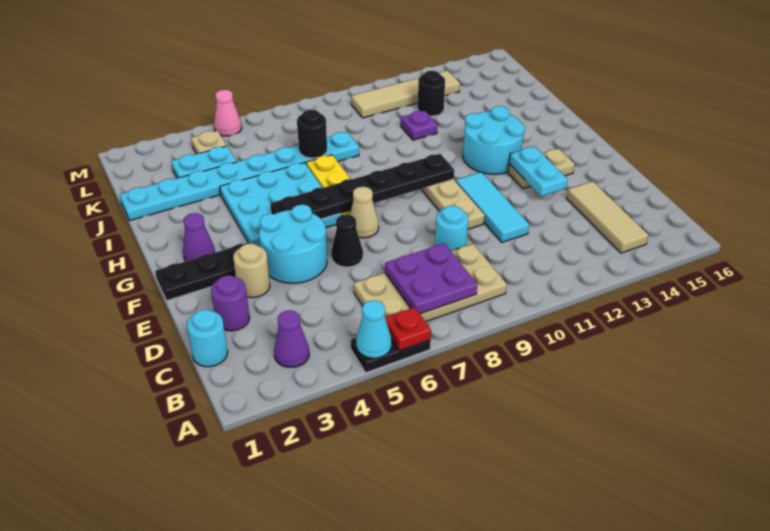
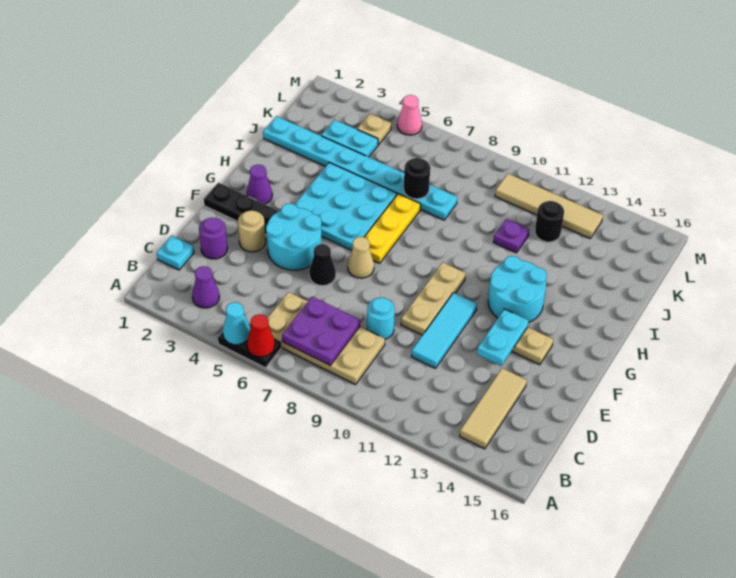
red plate A6 level 2 -> red cone A6 level 2
cyan round brick C1 level 1 -> cyan plate C1 level 1
black plate G5:G10 level 2 -> none

